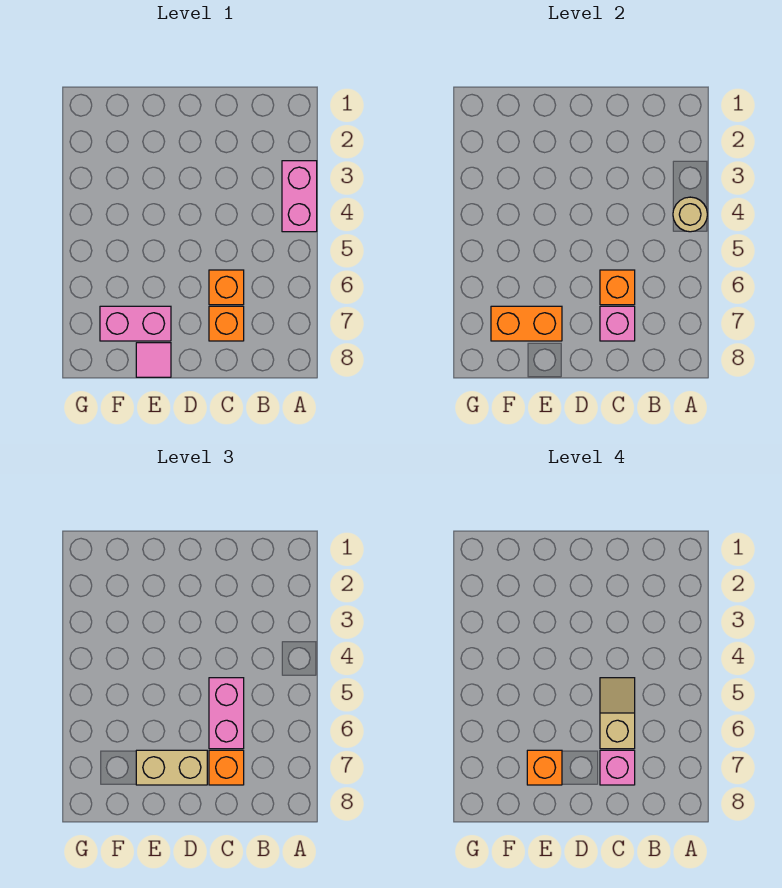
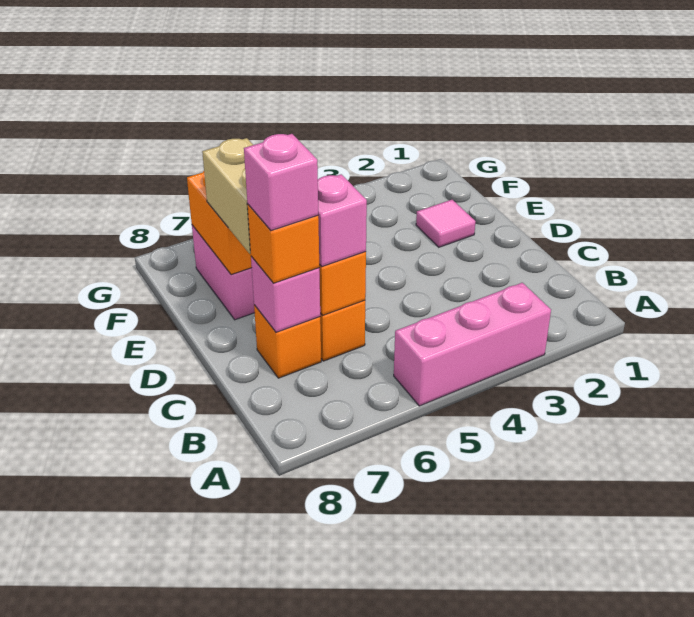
pink brick A3:A4 level 1 -> pink brick A3:A5 level 1
tan round brick A4 level 2 -> none
pink brick C5:C6 level 3 -> pink brick C6 level 3
tan slope C5:C6 level 4 top 6 -> none
orange brick E7 level 4 -> none
pink tile E8 level 1 -> pink tile E2 level 1

